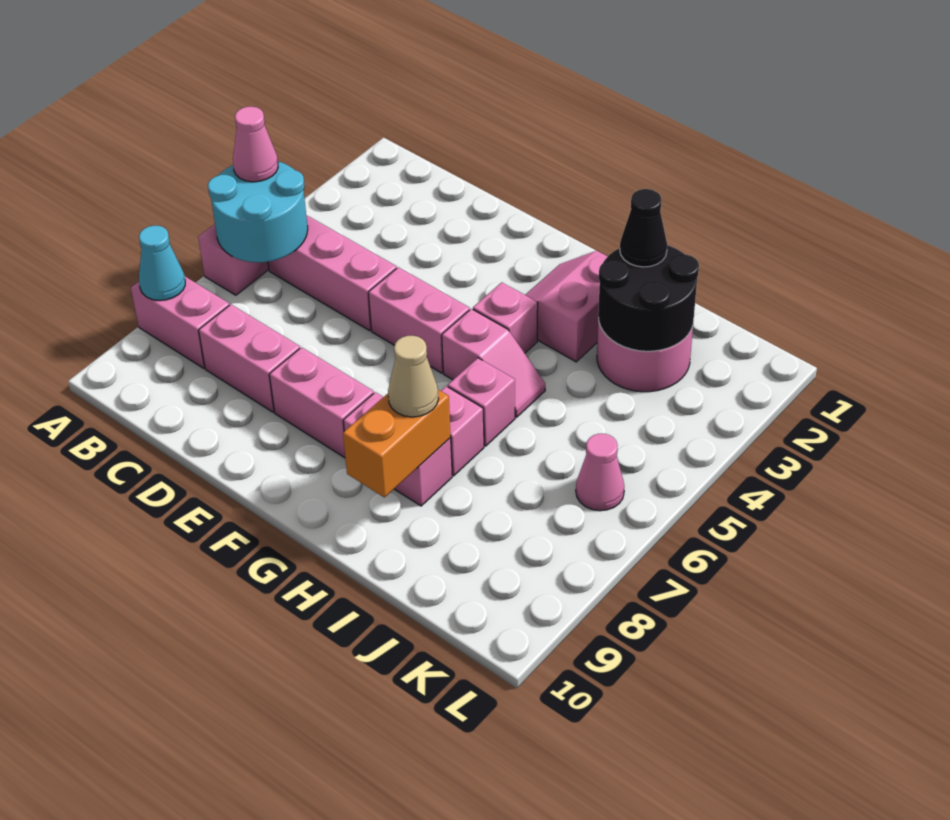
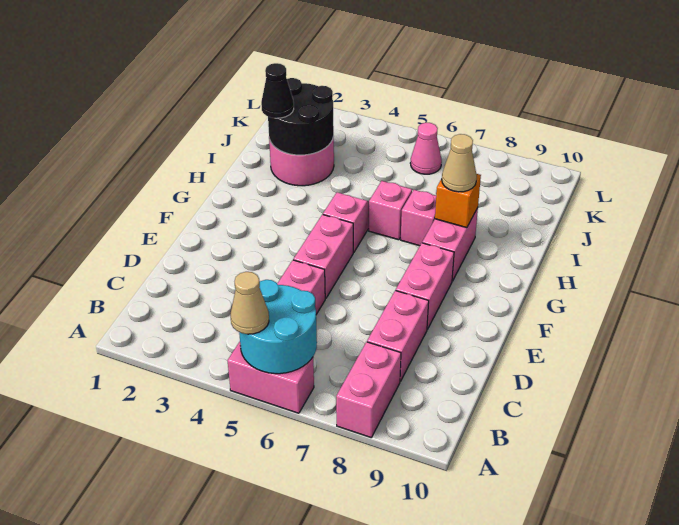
pink cone A5 level 3 -> tan cone A5 level 3
cyan cone A8 level 2 -> none
pink slope G2:H3 level 1 top H -> none
pink brick G4 level 1 -> none
orange brick H8:H9 level 2 -> orange brick H8 level 2

